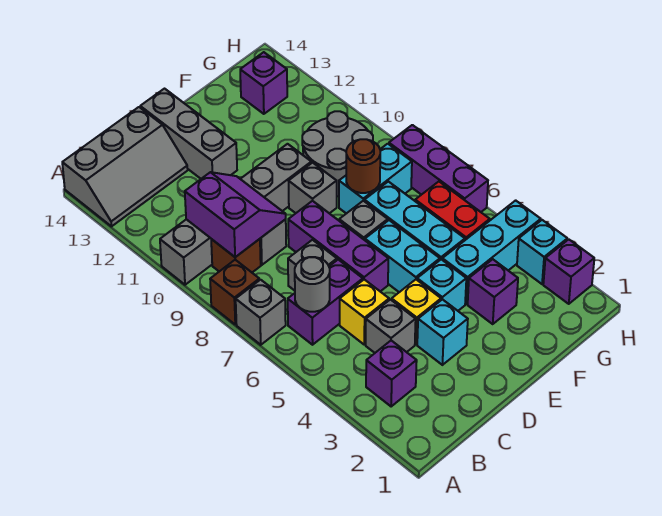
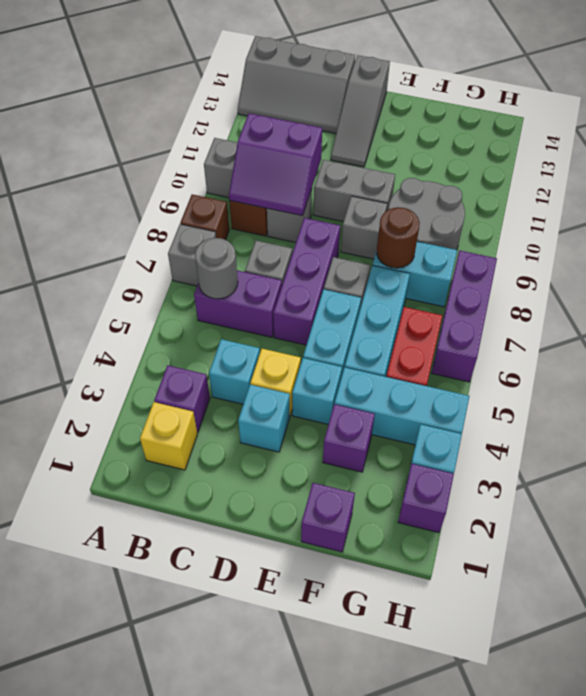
purple slope B9:C10 level 2 top B -> purple slope B9:C10 level 2 top 10
grey brick C4 level 1 -> cyan brick C4 level 1
yellow brick C5 level 1 -> yellow brick B2 level 1
grey brick D12:D14 level 1 -> grey slope D12:D14 level 1 top 14
purple brick G13 level 1 -> purple brick F1 level 1

